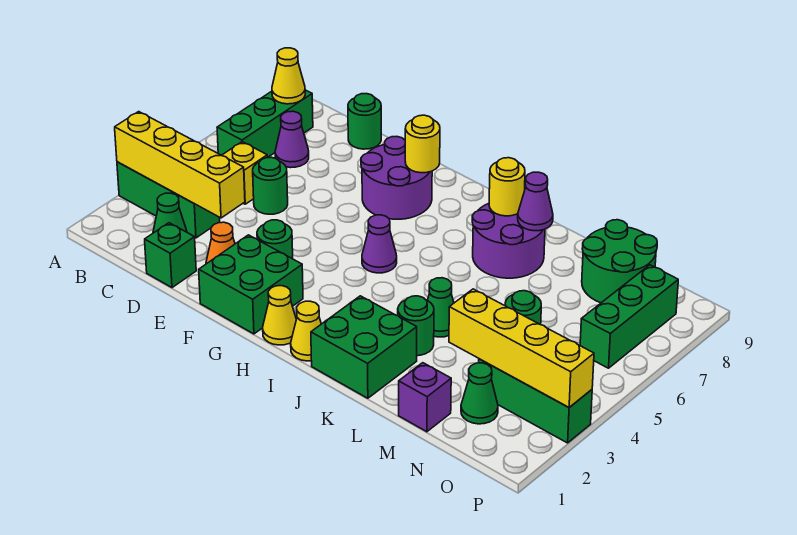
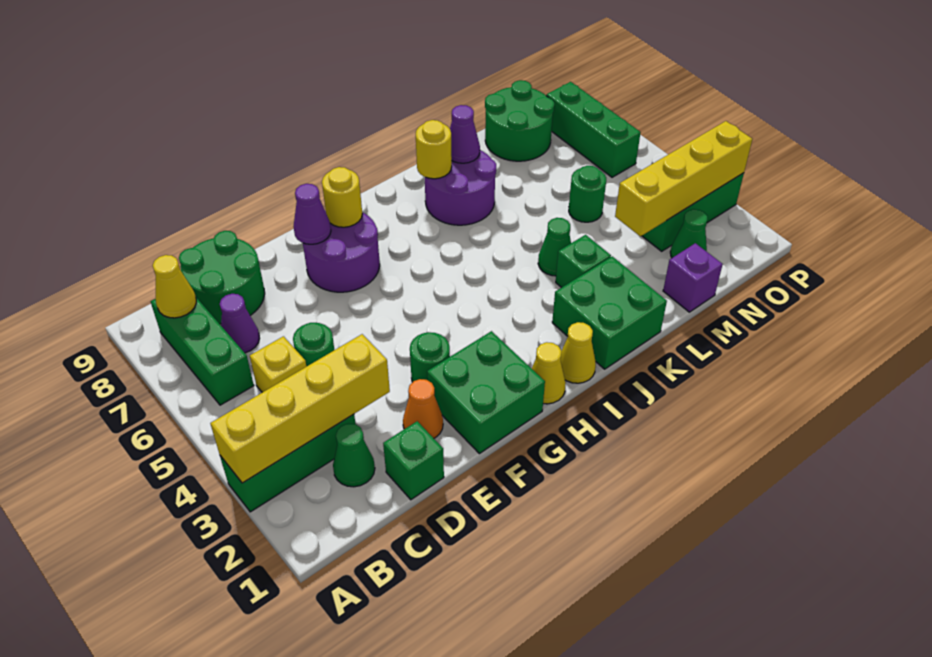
green round brick D9 level 1 -> green round brick C8:D9 level 1
purple cone H5 level 1 -> purple cone F8 level 2
green round brick K3 level 1 -> green brick K3 level 1

